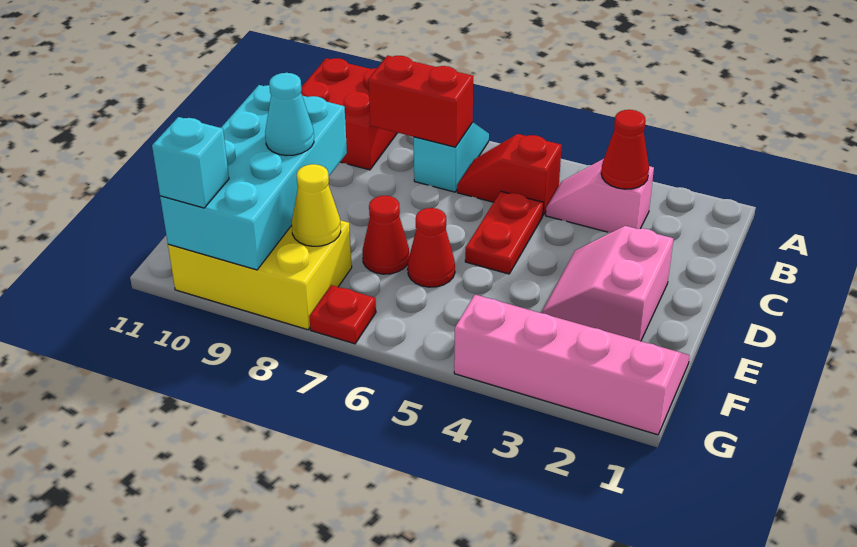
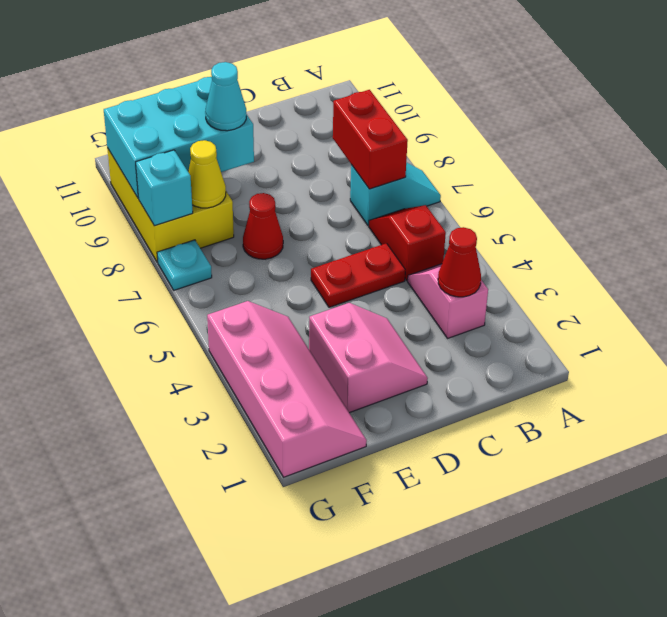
red brick A9:B10 level 1 -> none
pink slope D2:E3 level 1 top 2 -> pink slope D2:E3 level 1 top E
cyan brick D9:G10 level 2 -> cyan brick E9:G10 level 2
red cone E6 level 1 -> none
red plate G7 level 1 -> cyan plate G7 level 1
cyan brick G10 level 3 -> cyan brick G8 level 2

